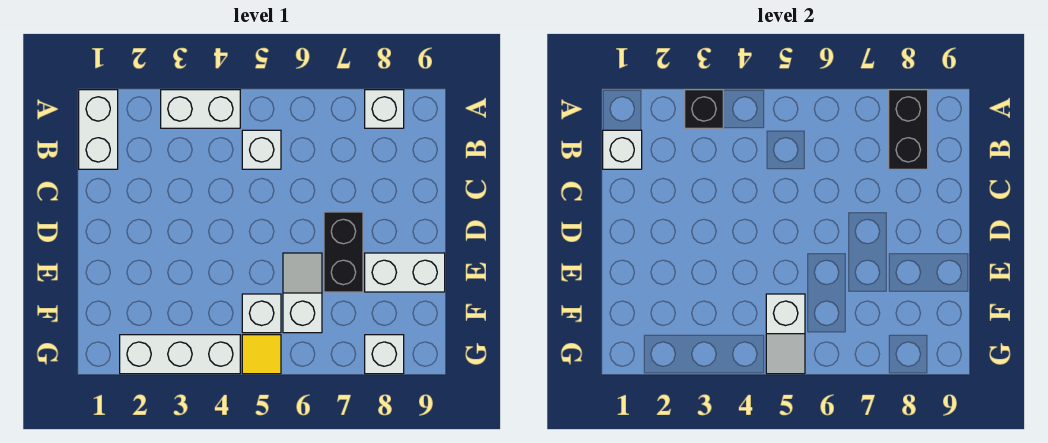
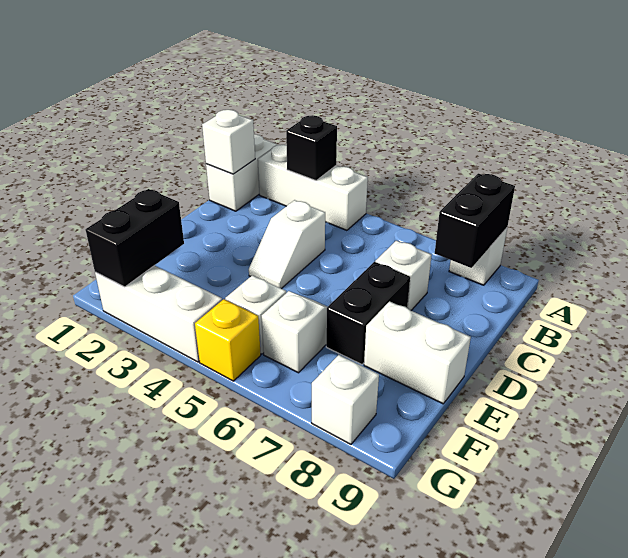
white brick A3:A4 level 1 -> white brick A2:A4 level 1
white brick B5 level 1 -> white brick C7 level 1
none -> black brick F2:G2 level 2
white slope F5:G5 level 2 top F -> white slope C4:D4 level 1 top C
yellow tile G5 level 1 -> yellow brick G5 level 1

